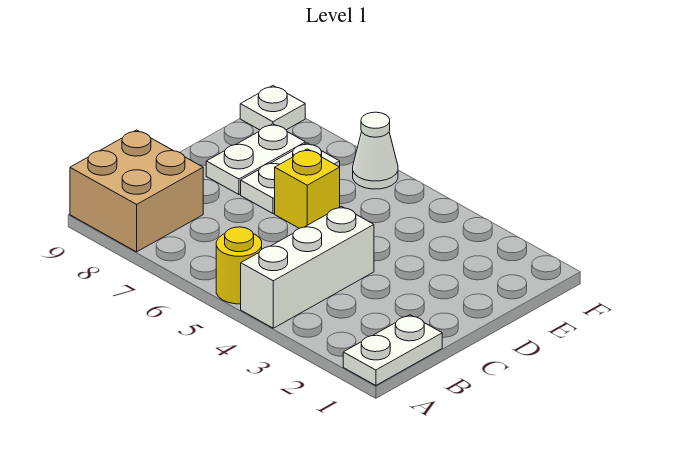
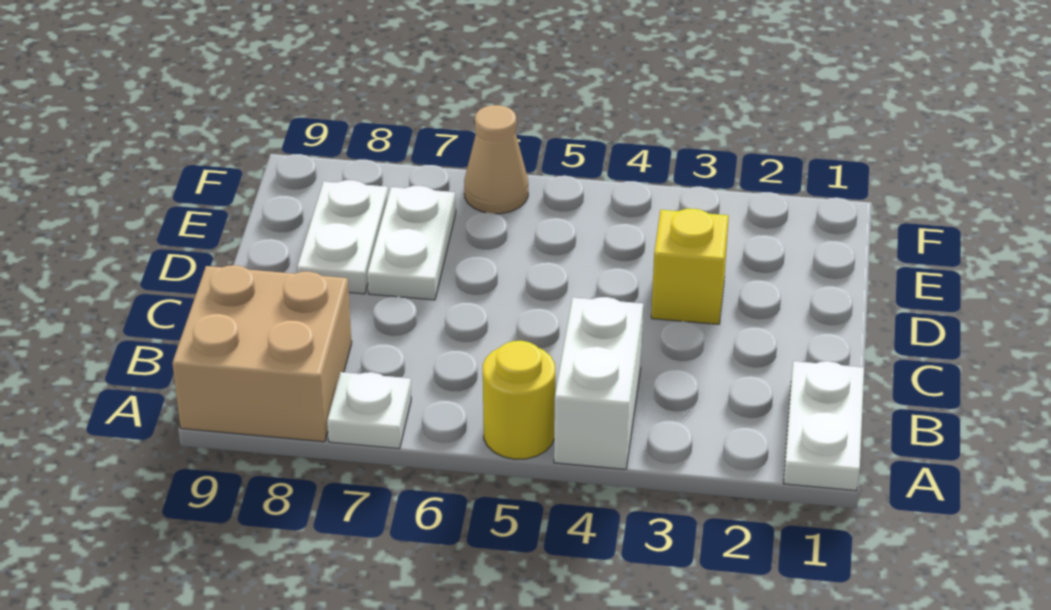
white brick A4:C4 level 1 -> white brick A4:B4 level 1
yellow brick D6 level 1 -> yellow brick D3 level 1
white cone F6 level 1 -> tan cone F6 level 1
white plate F9 level 1 -> white plate A7 level 1

